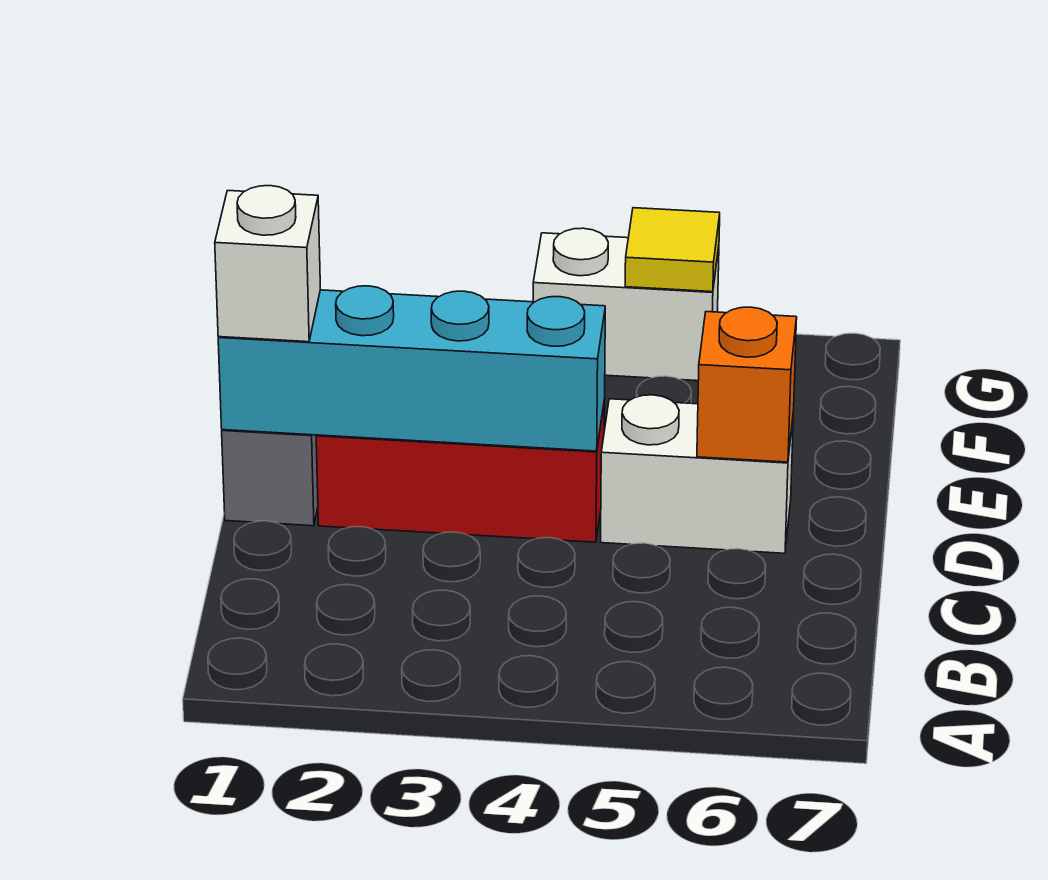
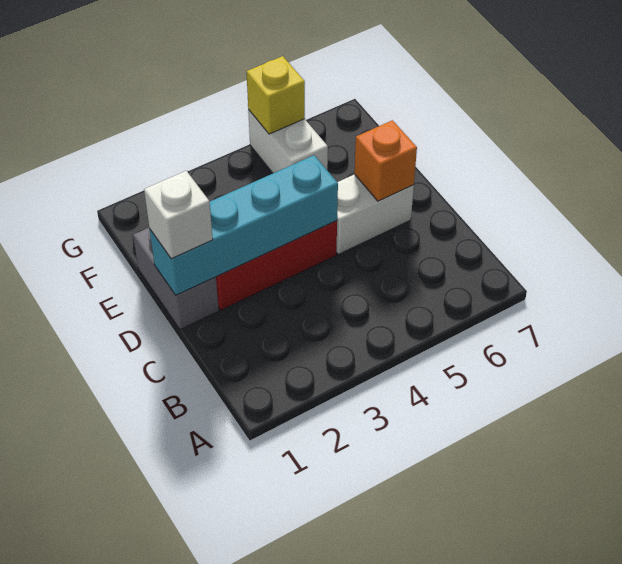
white brick G4:G5 level 1 -> white brick F5:G5 level 1
yellow tile G5 level 2 -> yellow brick G5 level 2

